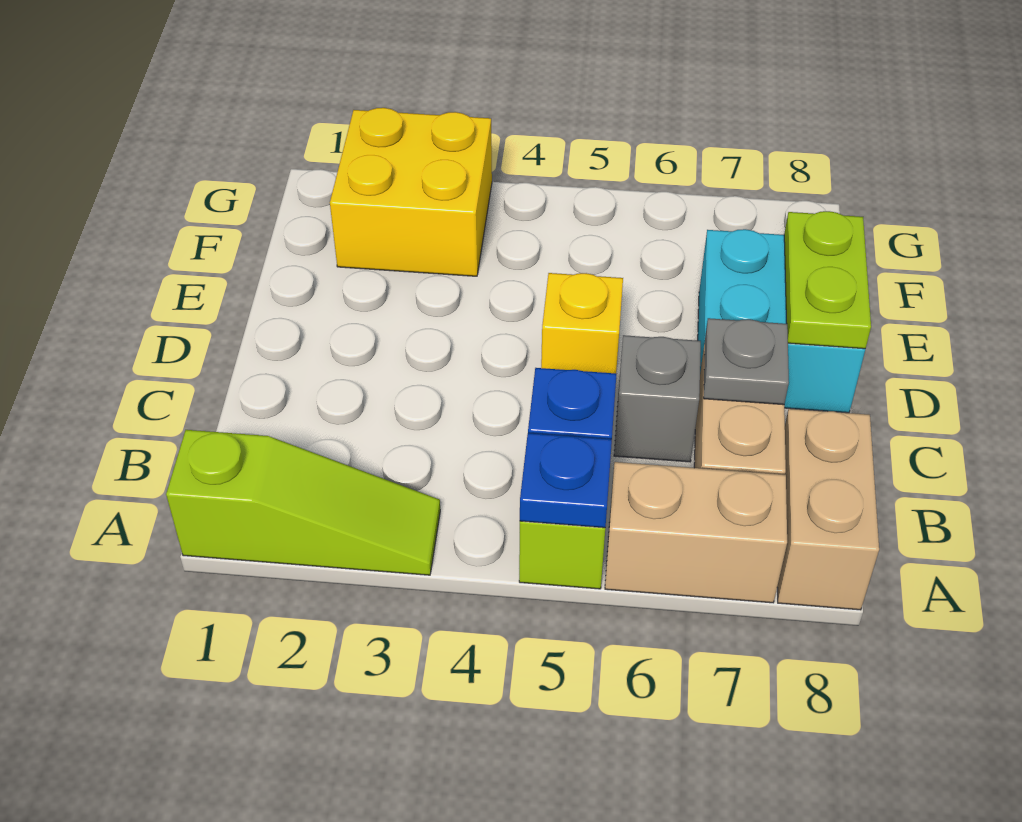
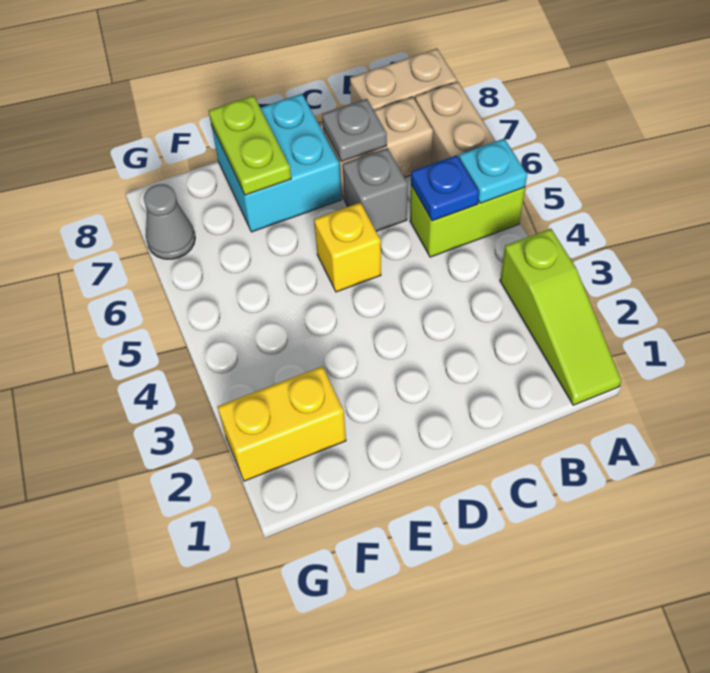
lime slope A1:A3 level 1 top 1 -> lime slope A1:A3 level 1 top 3
blue plate A5 level 2 -> cyan plate A5 level 2
lime plate D8:E8 level 2 -> lime plate E7:E8 level 2
yellow brick F2:G3 level 1 -> yellow brick F2:G2 level 1
none -> grey cone G7 level 1

